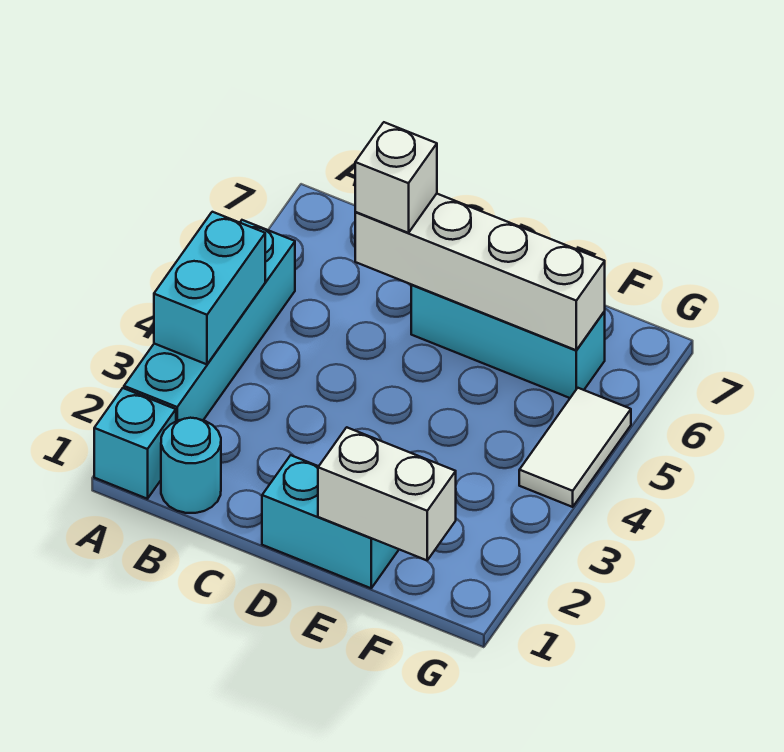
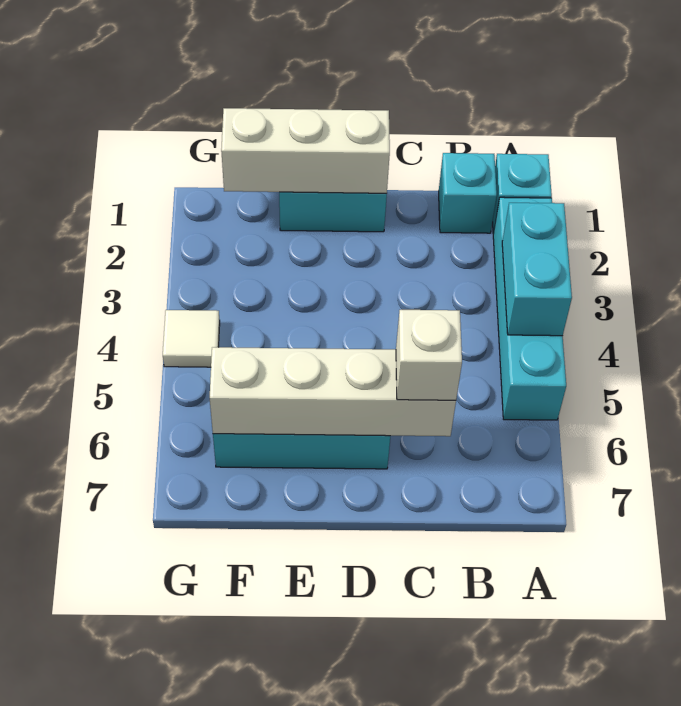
cyan round brick B1 level 1 -> cyan brick B1 level 1
white brick E1:F1 level 2 -> white brick D1:F1 level 2
white tile G4:G5 level 1 -> white tile G4 level 1

